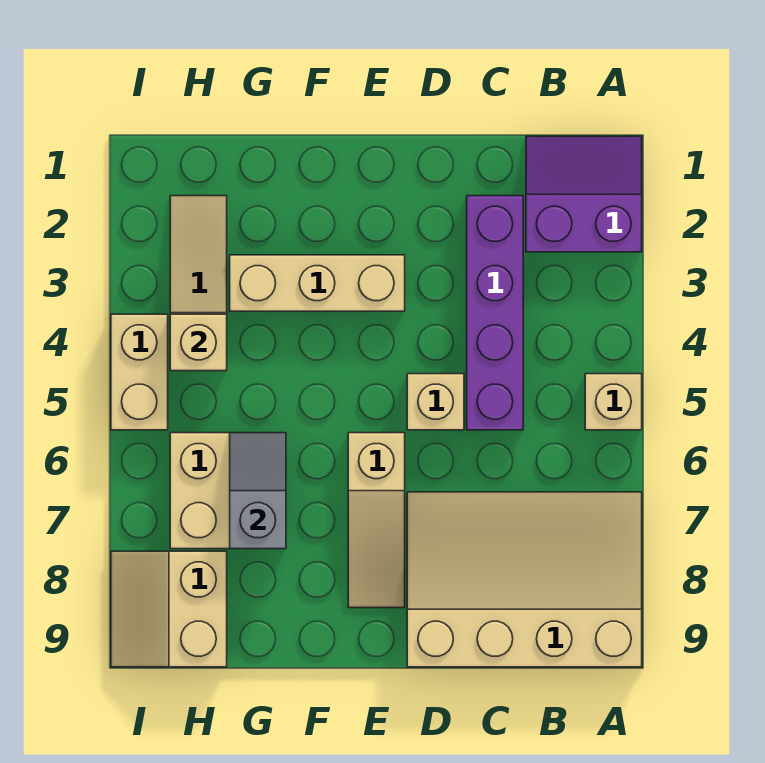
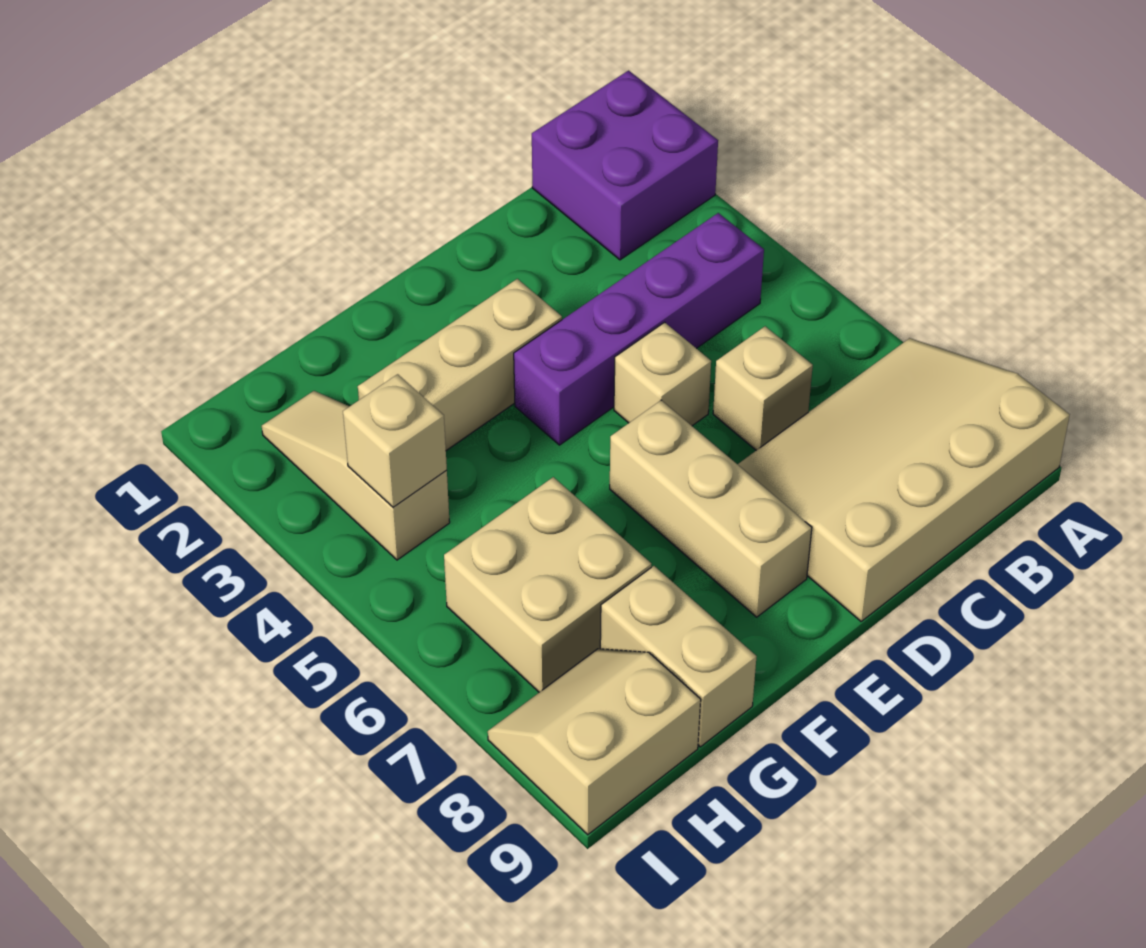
purple slope A1:B2 level 1 top 2 -> purple brick A1:B2 level 1
tan brick A5 level 1 -> tan brick C6 level 1
purple brick C2:C5 level 1 -> purple brick B4:E4 level 1
tan slope E6:E8 level 1 top 6 -> tan brick E6:E8 level 1
grey slope G6:G7 level 2 top 7 -> none
tan slope H8:I9 level 1 top H -> tan slope H8:I9 level 1 top 9
tan brick I4:I5 level 1 -> tan brick G8:G9 level 1

